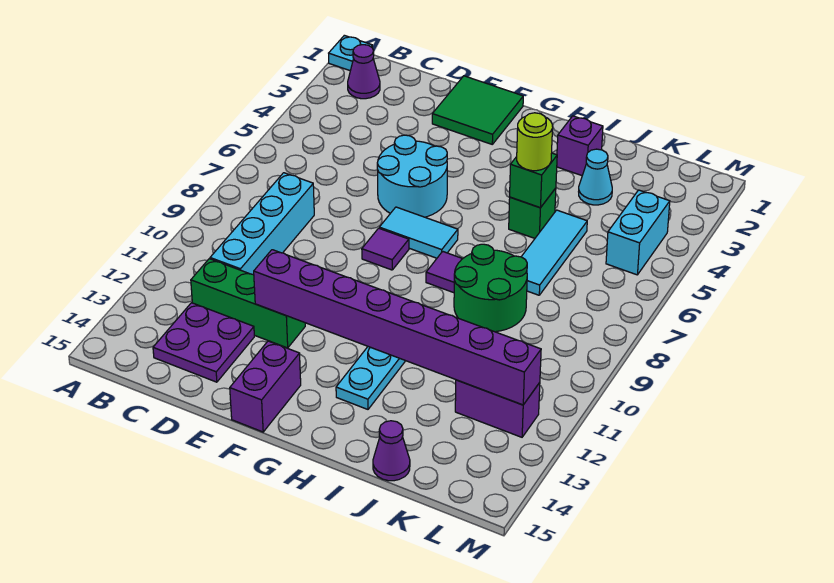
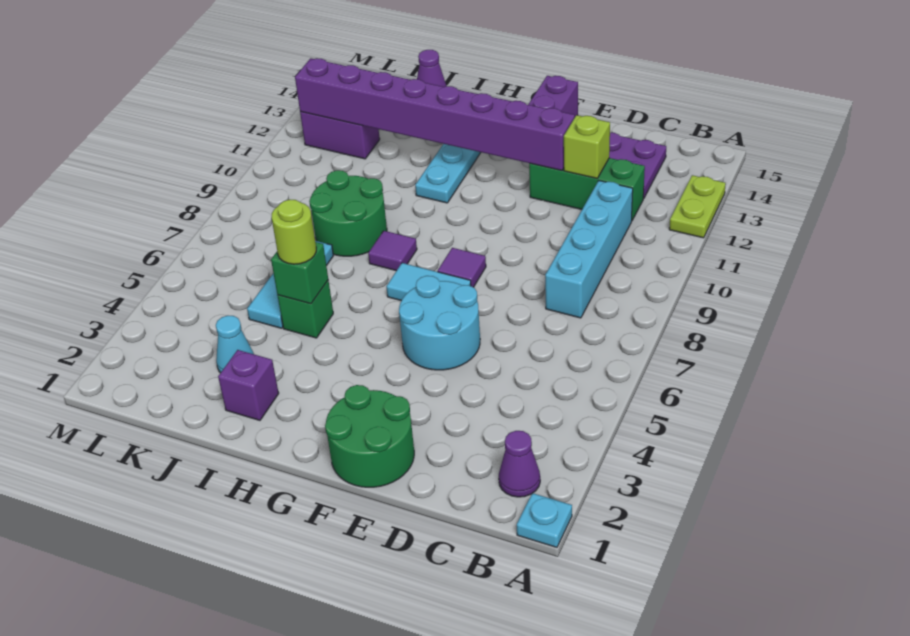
none -> lime plate A12:A13 level 1
none -> lime brick D12 level 2
green tile E1:F2 level 1 -> green round brick E1:F2 level 1
cyan brick L4:L5 level 1 -> none

